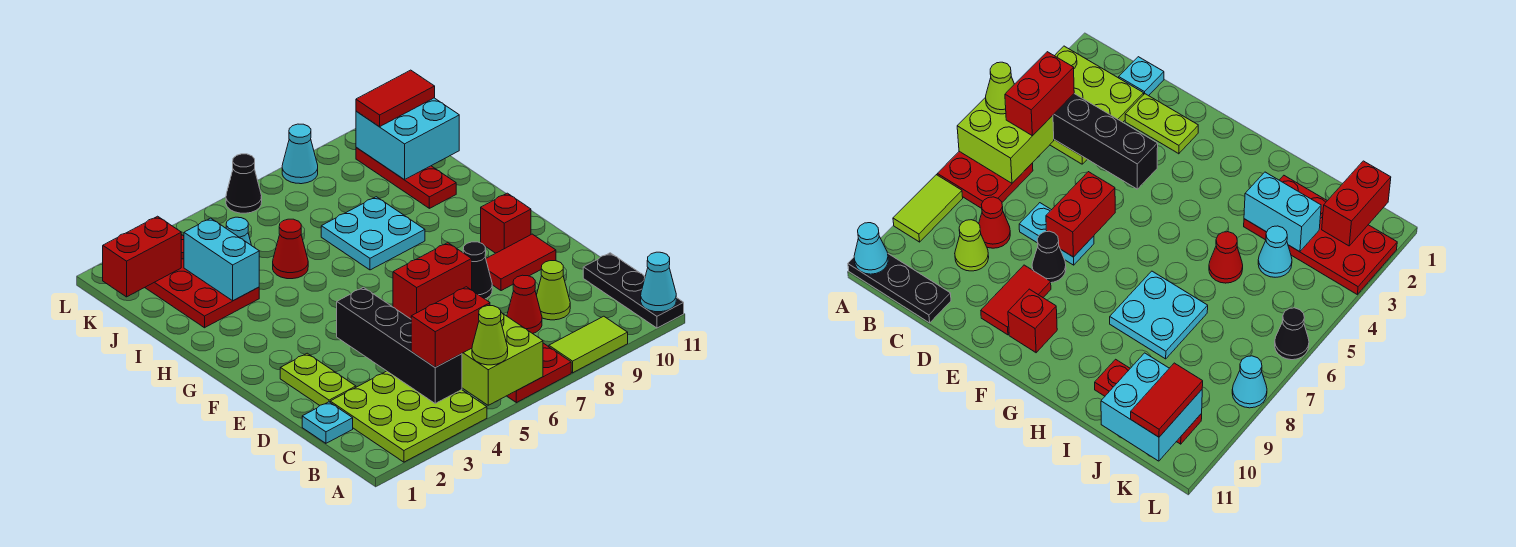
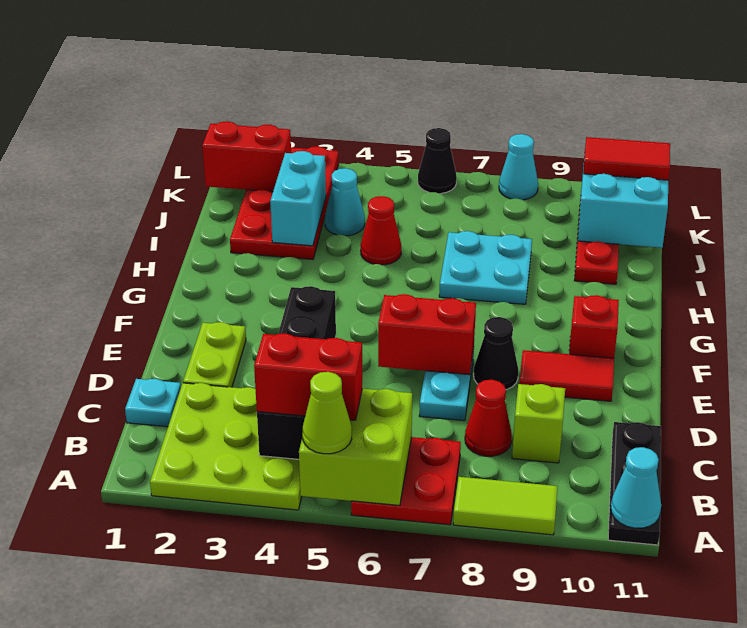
lime cone C9 level 1 -> lime brick C9 level 1

